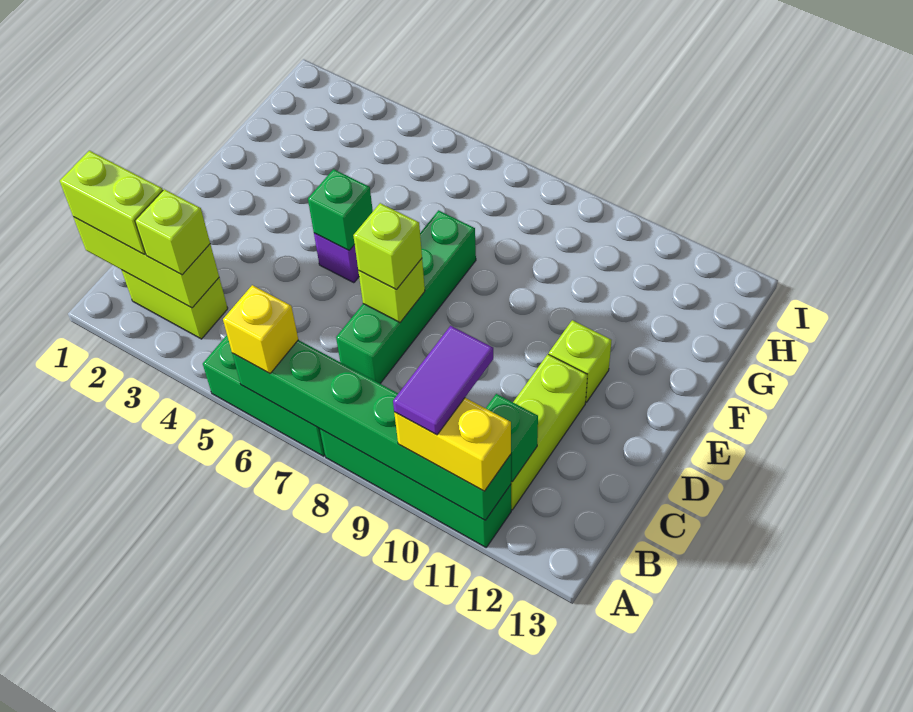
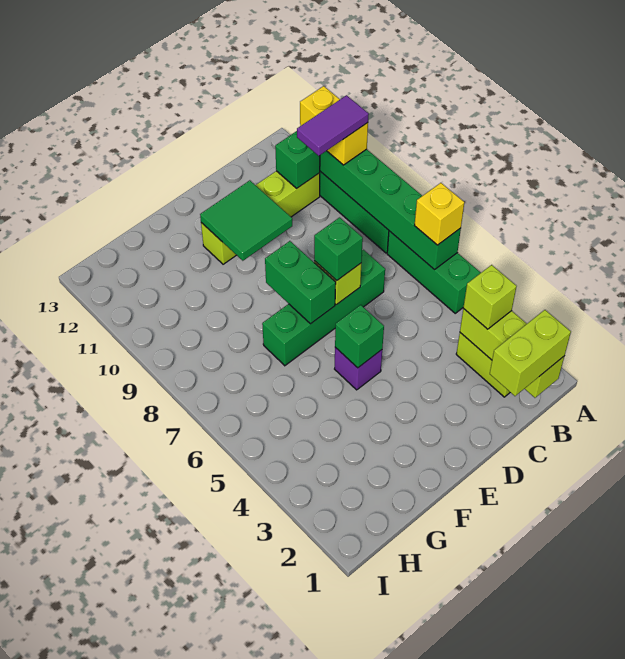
lime brick B1:B2 level 3 -> lime brick B1:C1 level 3
lime brick D7 level 3 -> green brick D7 level 3
none -> green tile D10:E11 level 2
none -> green brick E7:E8 level 2

